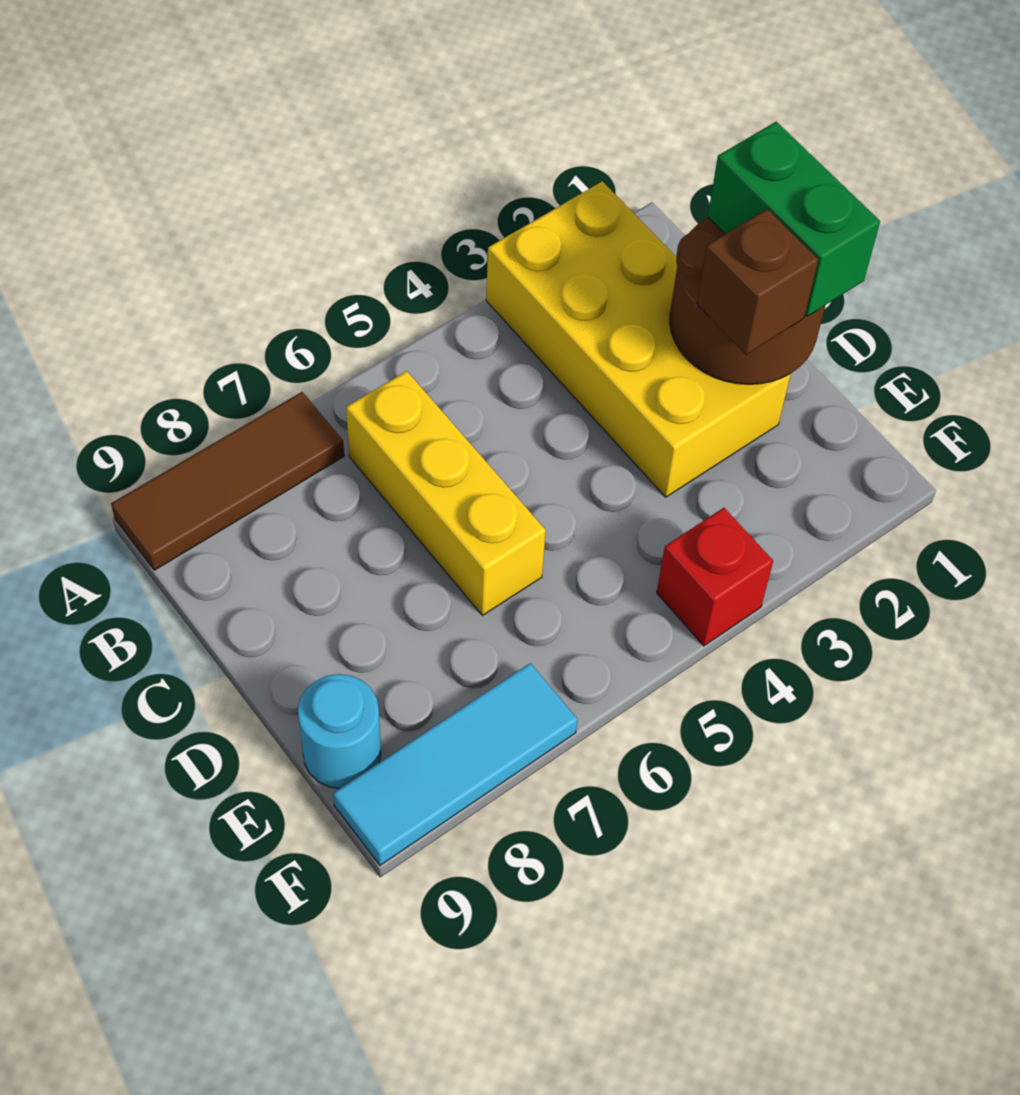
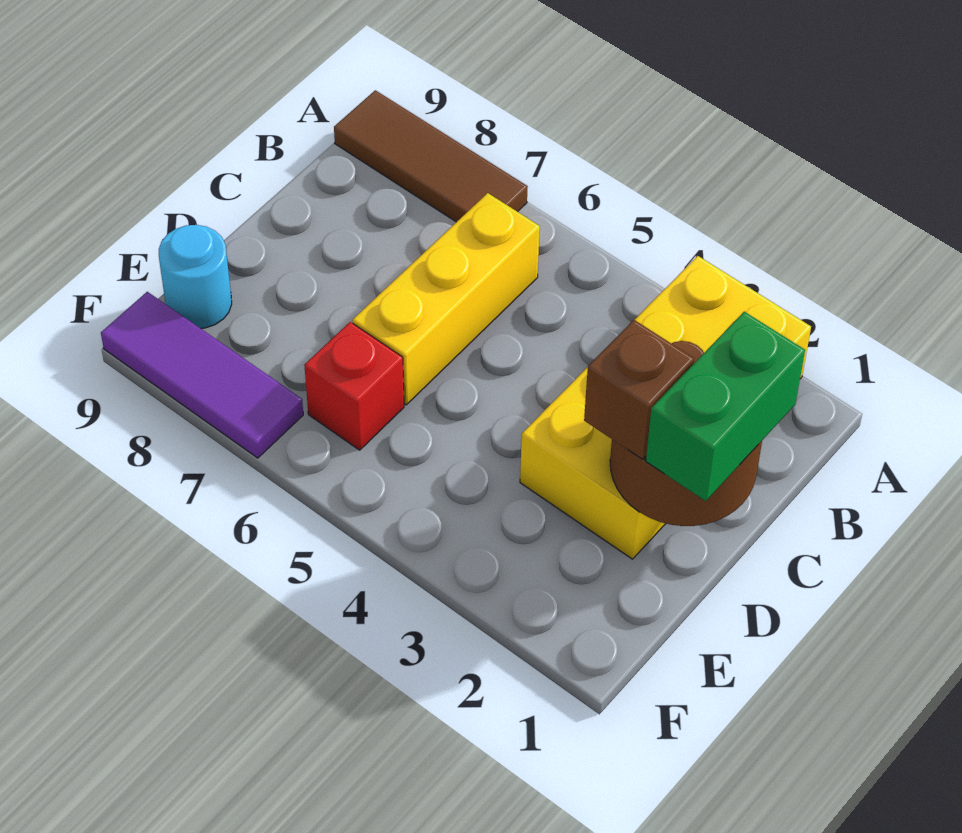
red brick F4 level 1 -> red brick E6 level 1
cyan tile F7:F9 level 1 -> purple tile F7:F9 level 1

